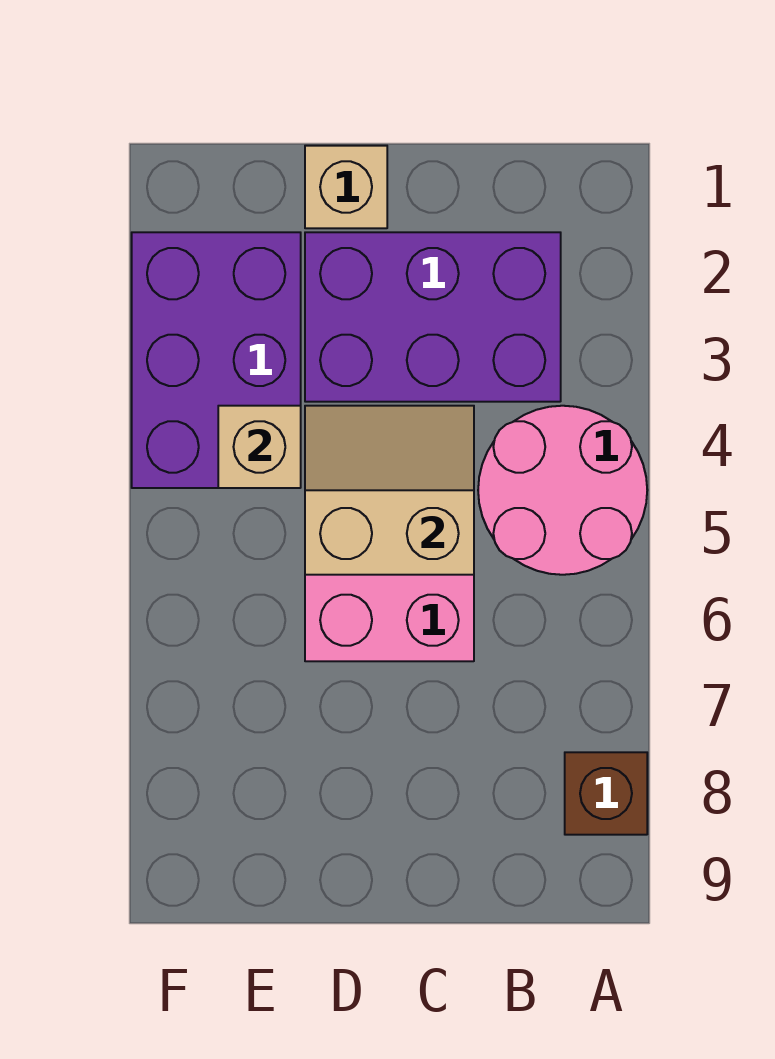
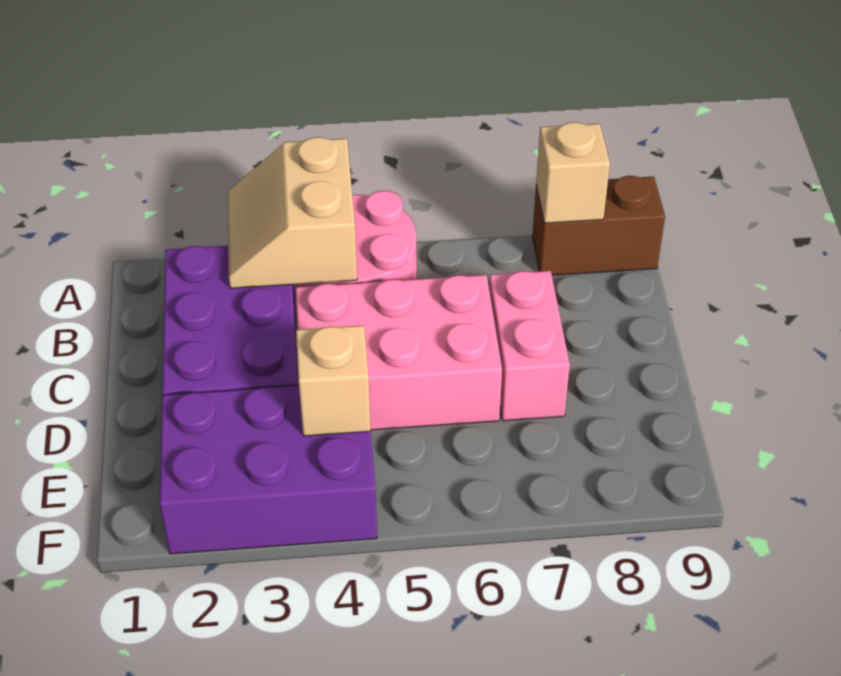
brown brick A8 level 1 -> brown brick A8:A9 level 1
tan slope C4:D5 level 2 top 5 -> tan slope A3:B4 level 2 top 4
none -> pink brick C7:D7 level 1
tan brick D1 level 1 -> tan brick A8 level 2

